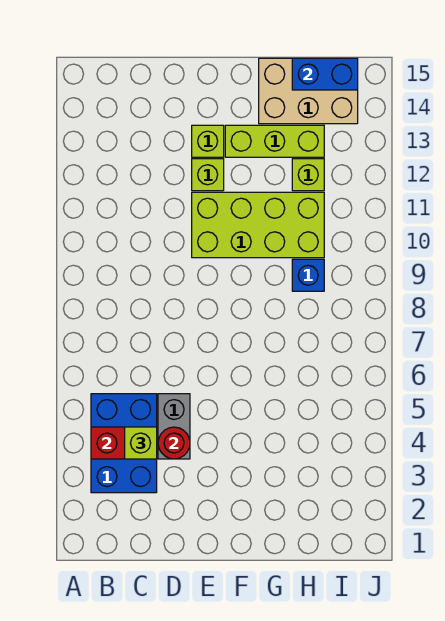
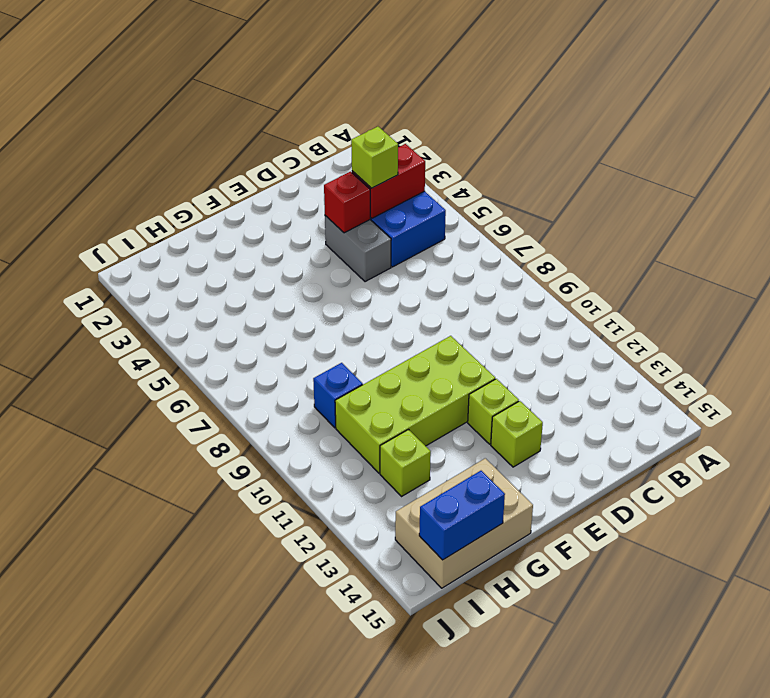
red round brick D4 level 2 -> red brick D4 level 2
lime brick F13:H13 level 1 -> none

